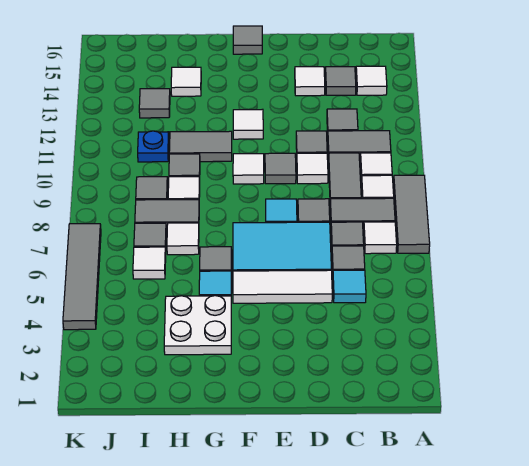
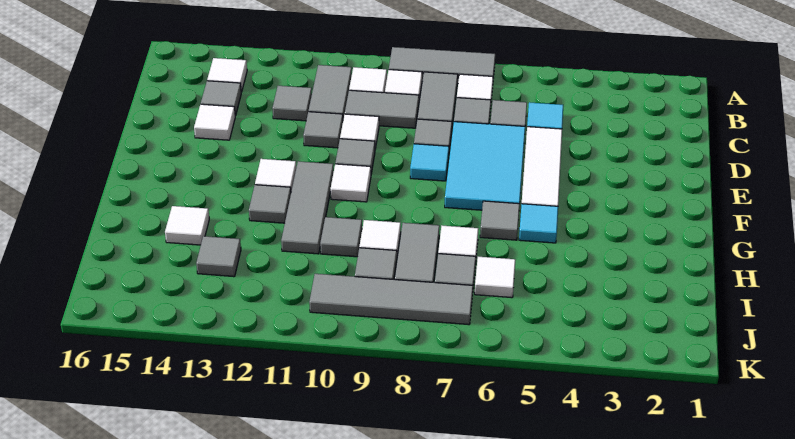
grey tile F16 level 1 -> grey tile G12 level 1
white plate G3:H4 level 1 -> none
grey tile G11:H11 level 1 -> grey tile F11:H11 level 1
blue plate I11 level 1 -> none
grey tile K4:K7 level 1 -> grey tile J7:J10 level 1

